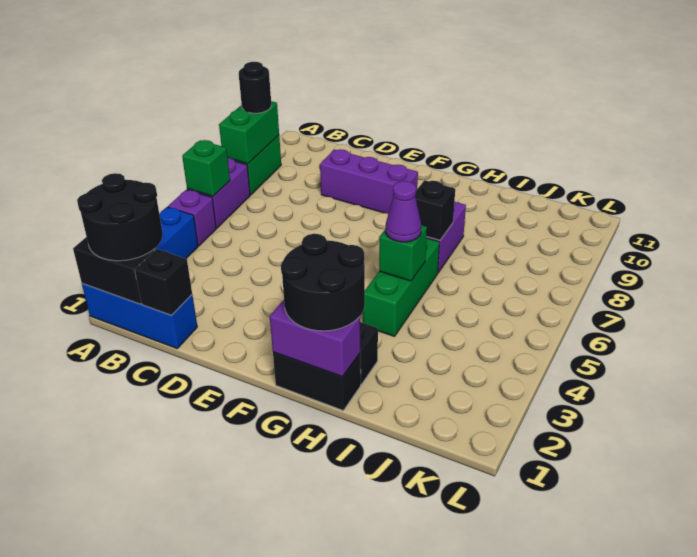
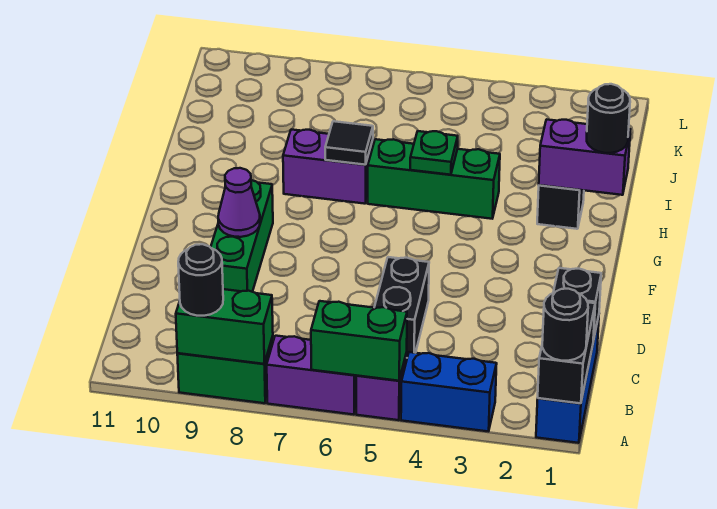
black round brick A1:B2 level 3 -> black round brick A1 level 3
green brick A6 level 2 -> green brick A5:A6 level 2
purple brick D9:F9 level 1 -> green brick D9:F9 level 1
black brick G1:H1 level 1 -> black brick C5:D5 level 1
purple brick G1:H1 level 2 -> purple brick H1:H2 level 2
black round brick G1:H2 level 3 -> black round brick H1 level 3
green brick H5 level 2 -> green plate H5 level 2
purple cone H5 level 3 -> purple cone E9 level 2
black brick H7 level 2 -> black tile H7 level 2

